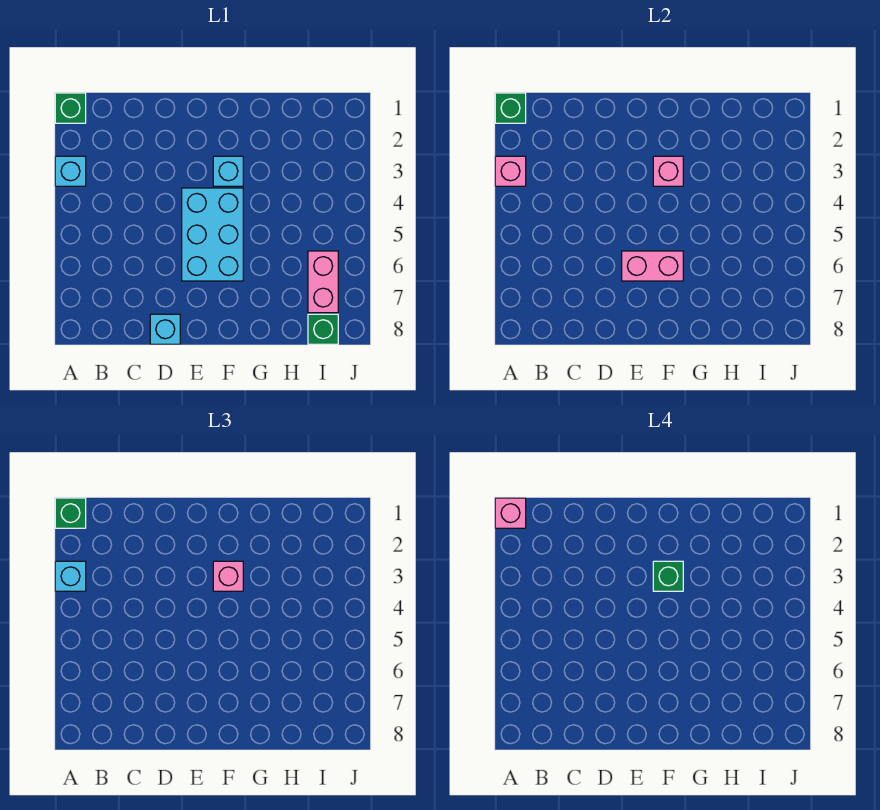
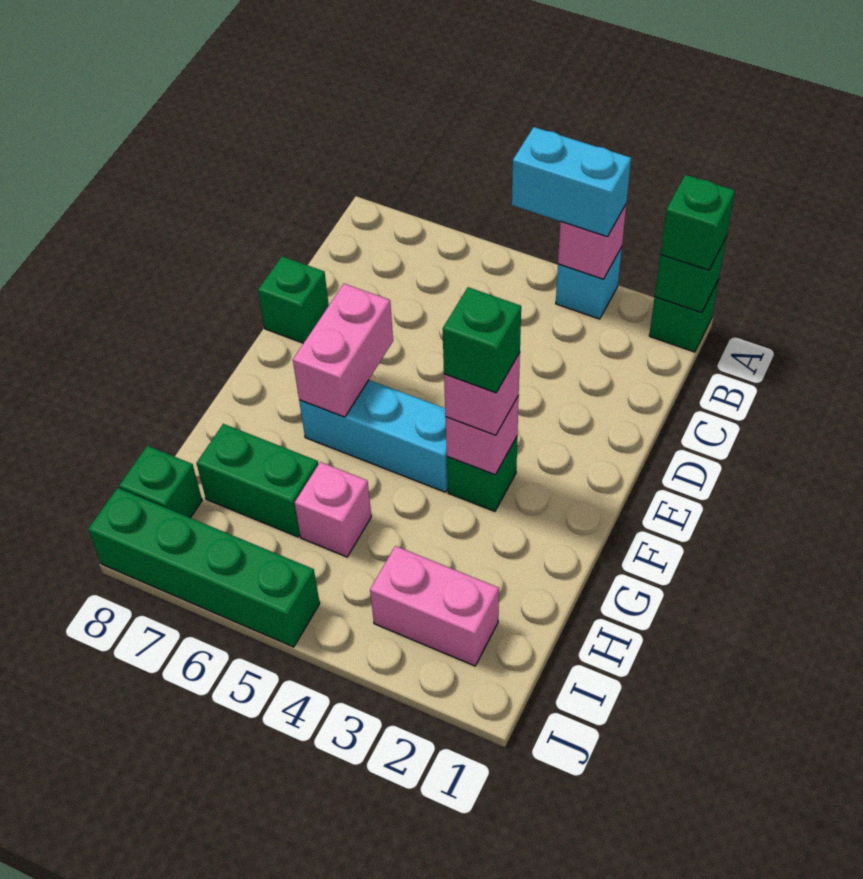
pink brick A1 level 4 -> pink brick H5 level 1
cyan brick A3 level 3 -> cyan brick A3:A4 level 3
cyan brick D8 level 1 -> green brick D8 level 1
cyan brick E4:F6 level 1 -> cyan brick F4:F6 level 1
cyan brick F3 level 1 -> green brick F3 level 1
none -> green brick H6:H7 level 1
pink brick I6:I7 level 1 -> pink brick I2:I3 level 1
none -> green brick J5:J8 level 1

